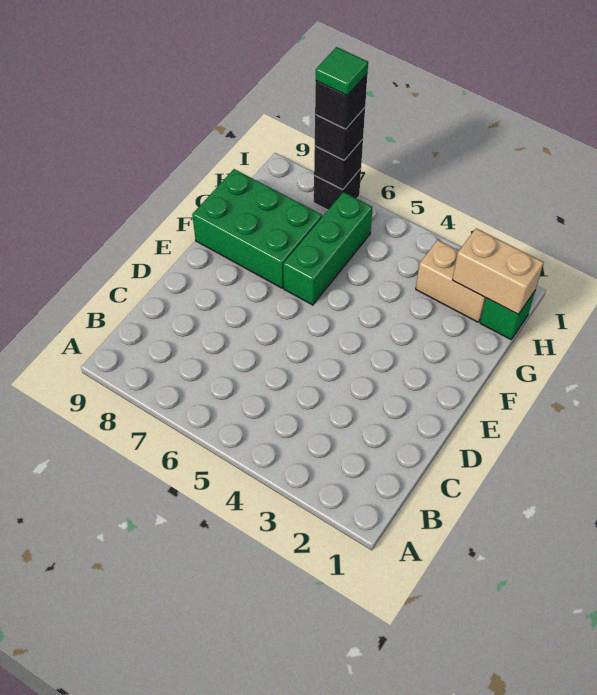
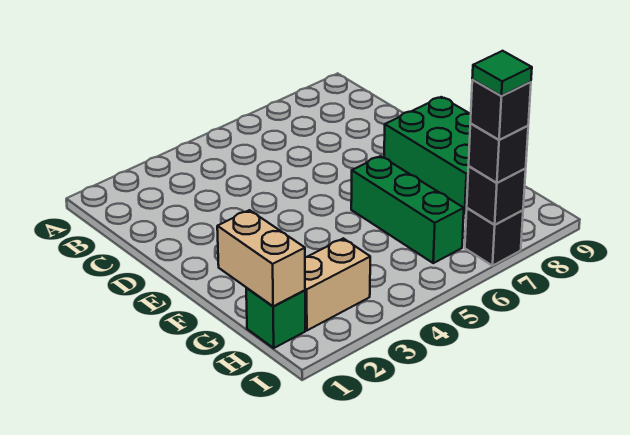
green brick F7:G9 level 1 -> green brick E8:G9 level 1
tan brick H1:H2 level 2 -> tan brick G1:H1 level 2

